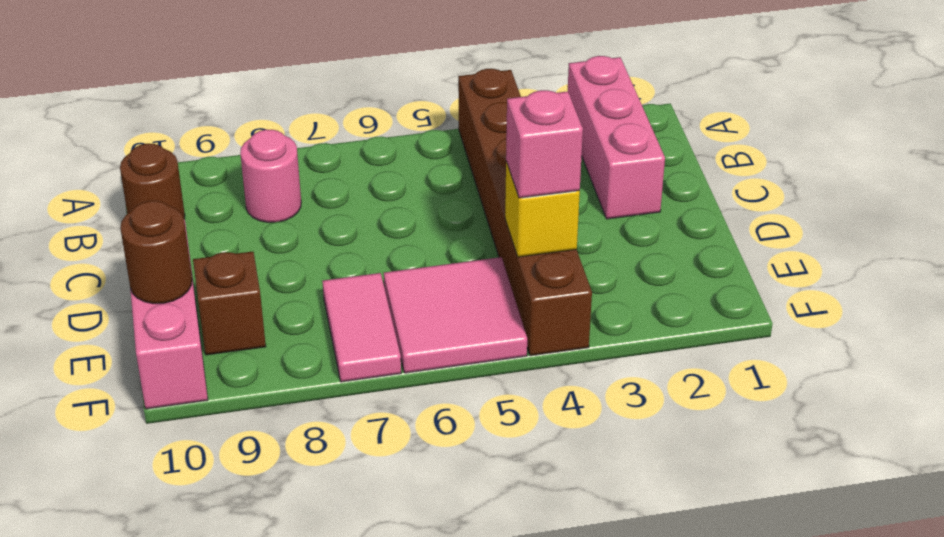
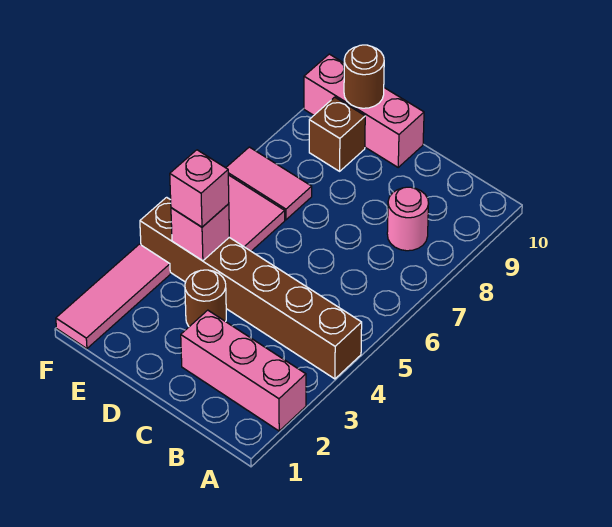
brown round brick B10 level 1 -> brown round brick D3 level 1
yellow brick E4 level 2 -> pink brick E4 level 2
none -> pink tile F1:F3 level 1

